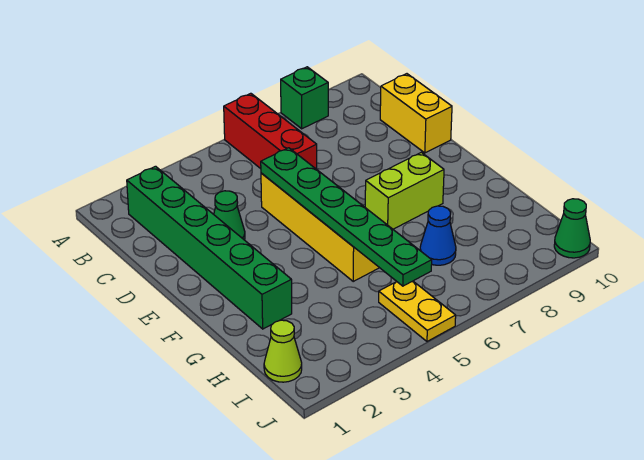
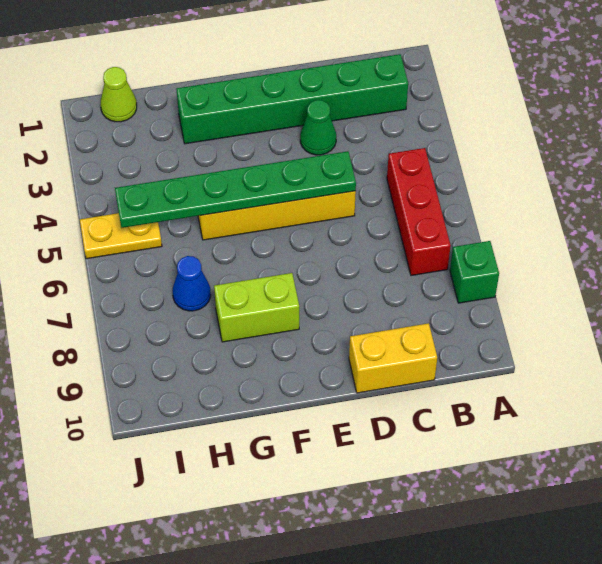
red brick A6:C6 level 1 -> red brick B5:B7 level 1
lime brick F7:F8 level 1 -> lime brick F8:G8 level 1
green cone J10 level 1 -> none

